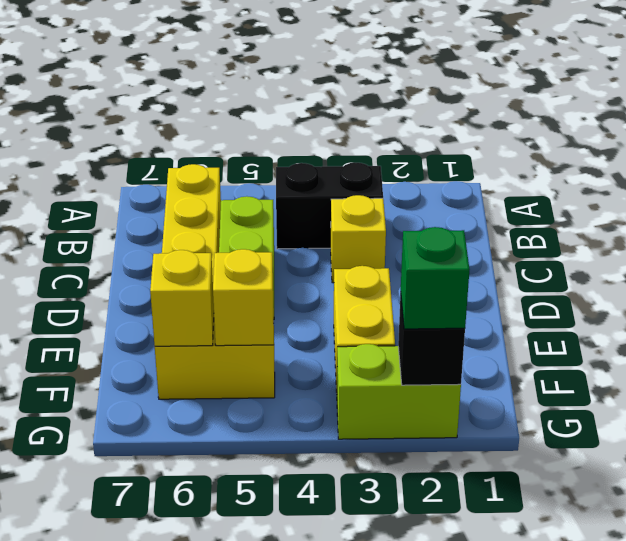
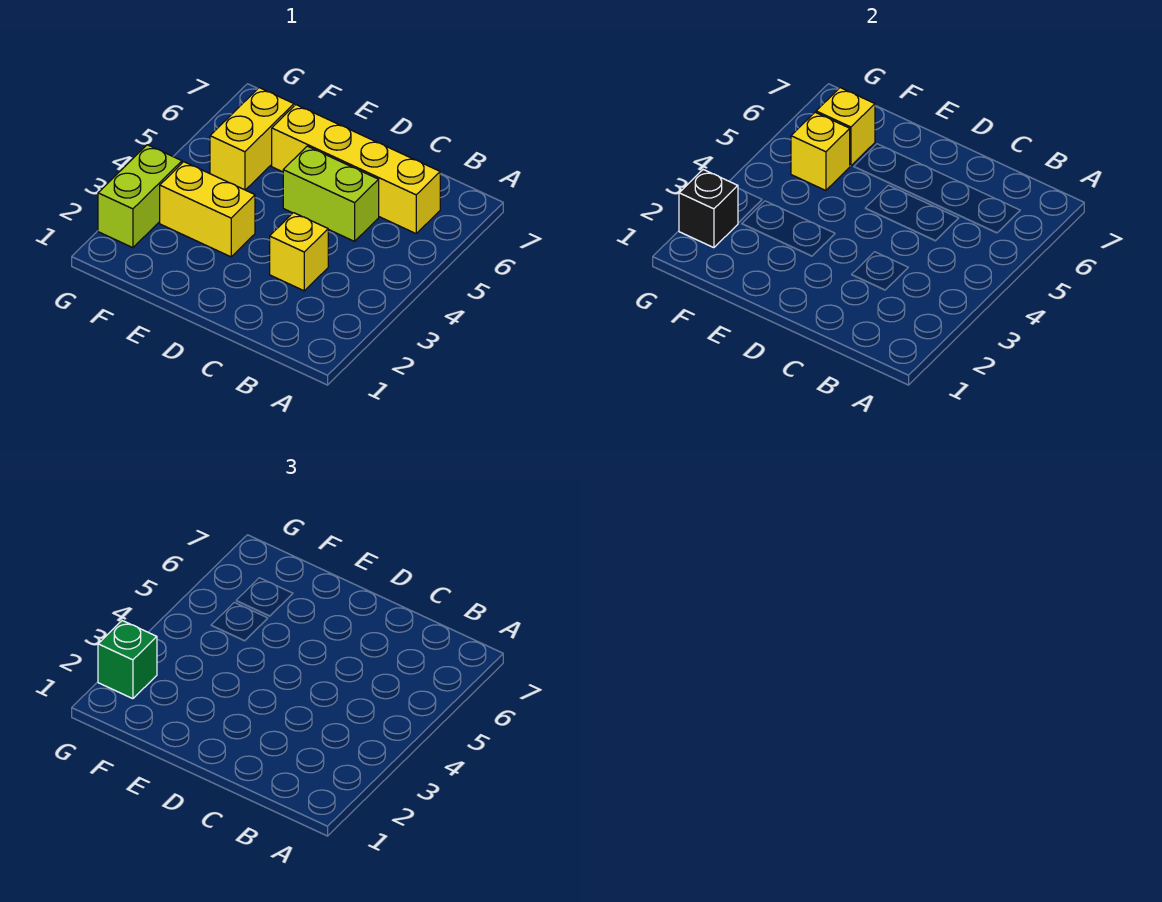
black brick B3:B4 level 1 -> none

